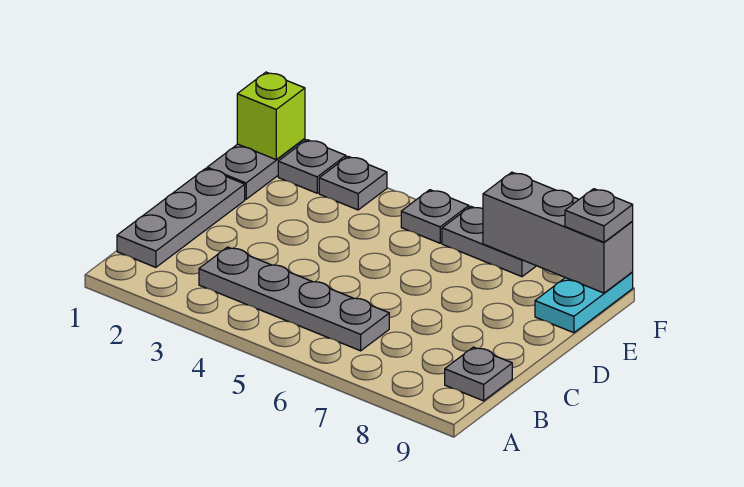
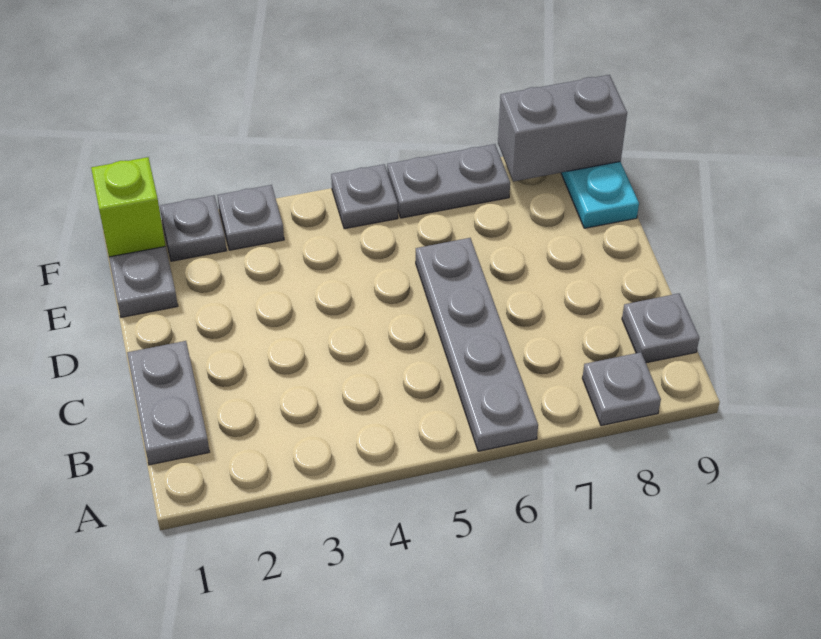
grey plate B1:D1 level 1 -> grey plate B1:C1 level 1
grey plate B3:B6 level 1 -> grey plate A6:D6 level 1
grey brick F7:F9 level 2 -> grey brick F8:F9 level 2
grey plate F9 level 3 -> grey plate A8 level 1

